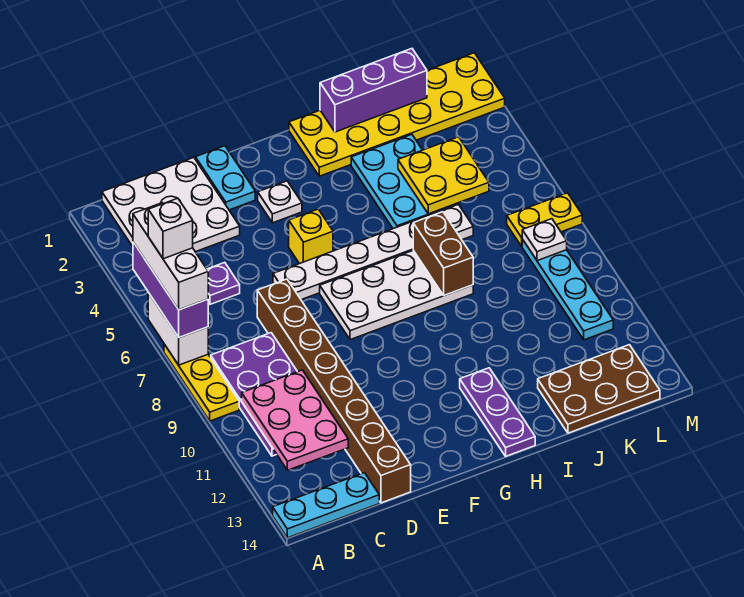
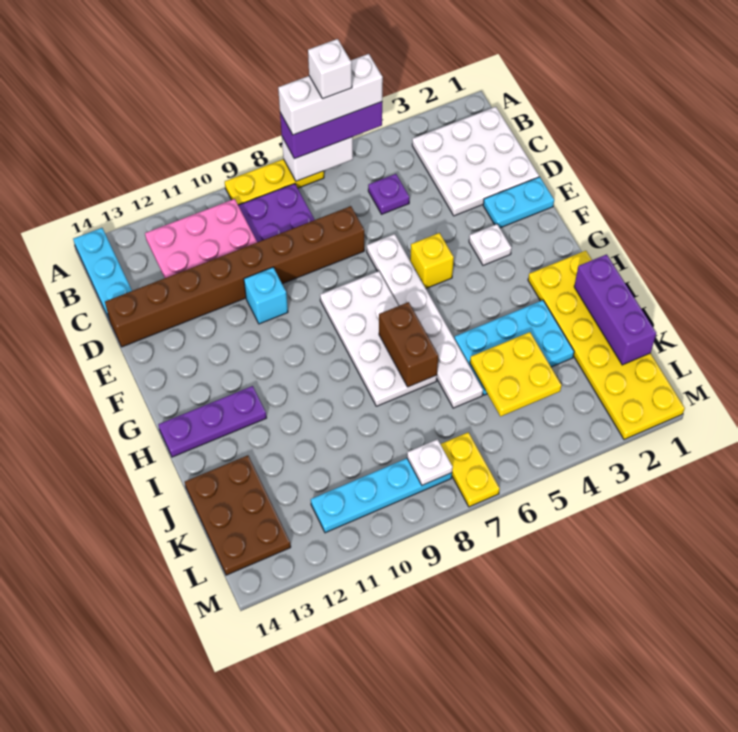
none -> cyan brick E10 level 1
brown brick I7:I8 level 2 -> brown brick H7:I7 level 2

